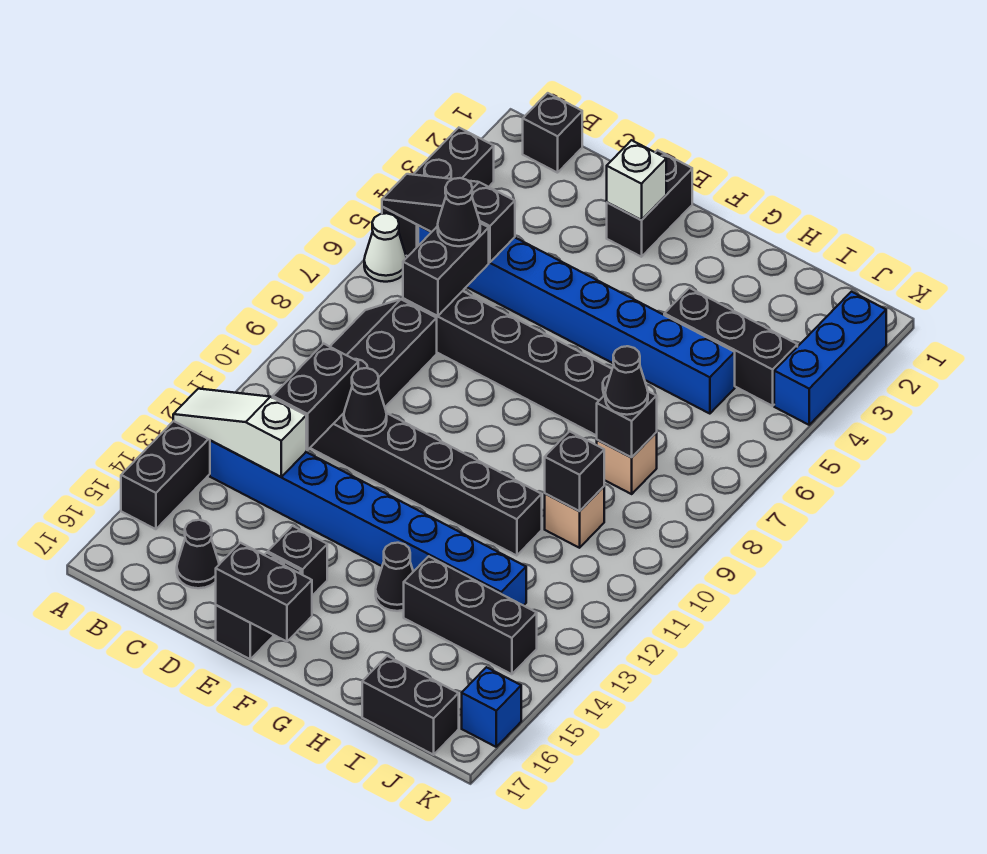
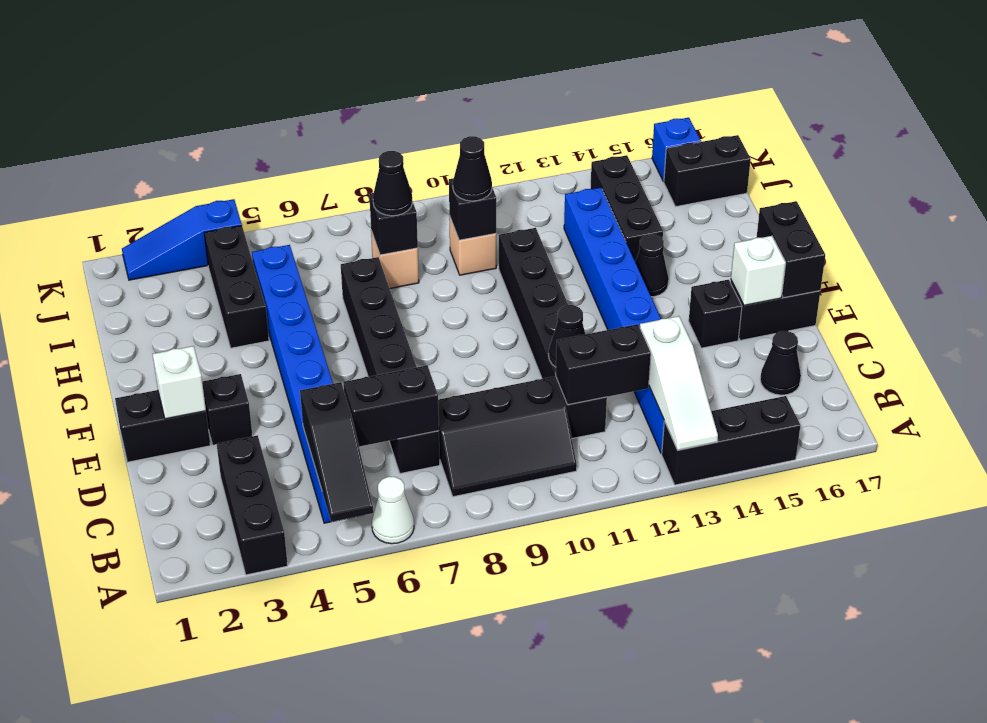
black brick A3:A5 level 1 -> black brick A3:C3 level 1
black brick B1 level 1 -> black brick E3 level 1
black cone C6 level 3 -> black cone I10 level 3
none -> white brick E16 level 2
black brick I17:J17 level 1 -> black brick J16:J17 level 1
blue brick K2:K4 level 1 -> blue slope K2:K4 level 1 top 4

